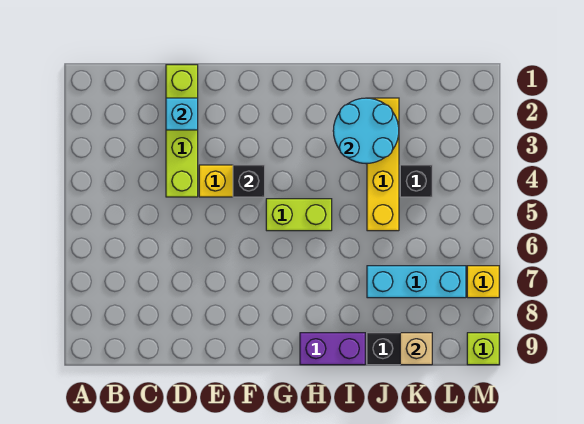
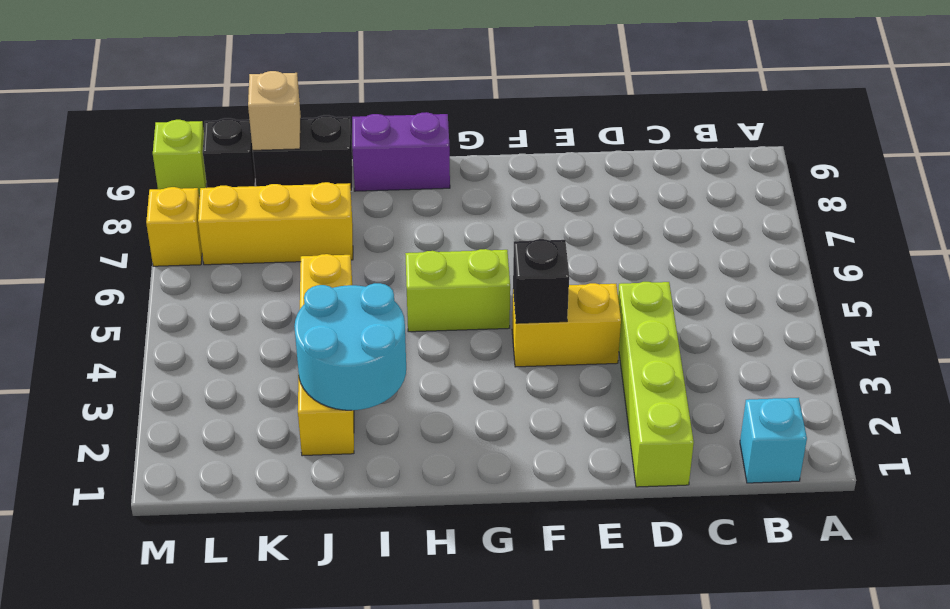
cyan brick D2 level 2 -> cyan brick B1 level 1
cyan brick J7:L7 level 1 -> yellow brick J7:L7 level 1
black brick K4 level 1 -> black brick L9 level 1

